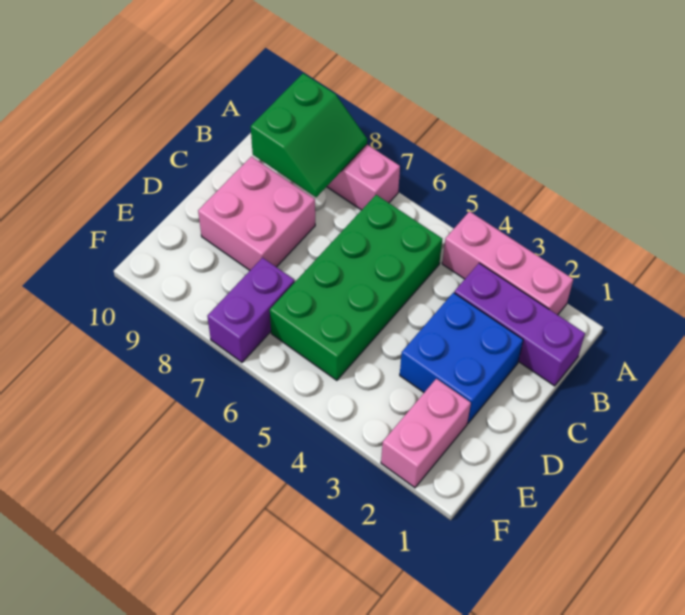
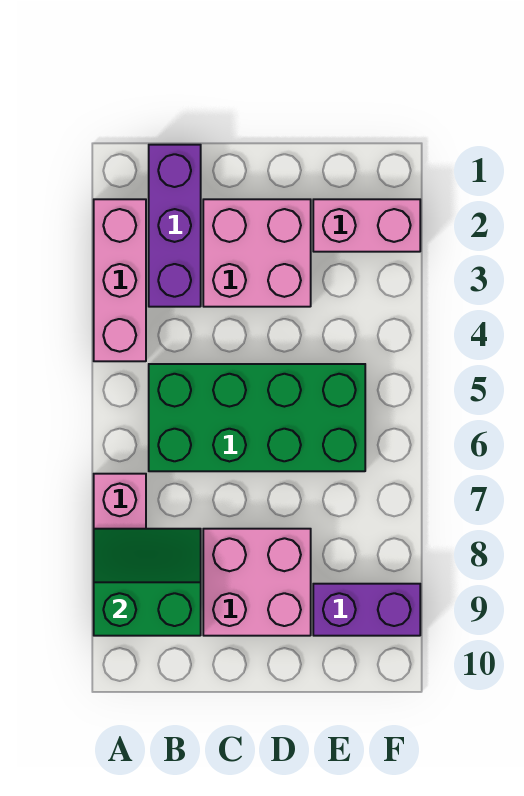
blue brick C2:D3 level 1 -> pink brick C2:D3 level 1
purple brick E7:F7 level 1 -> purple brick E9:F9 level 1

